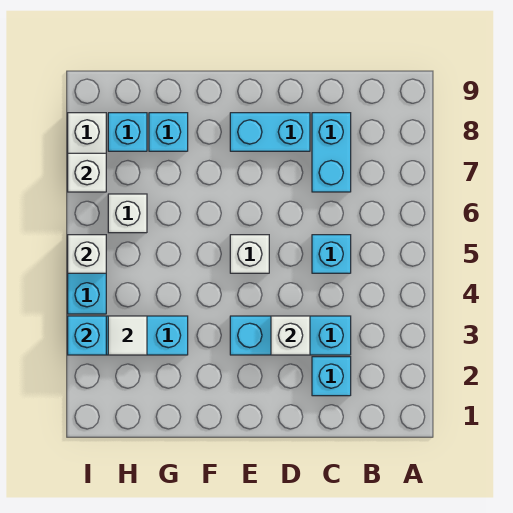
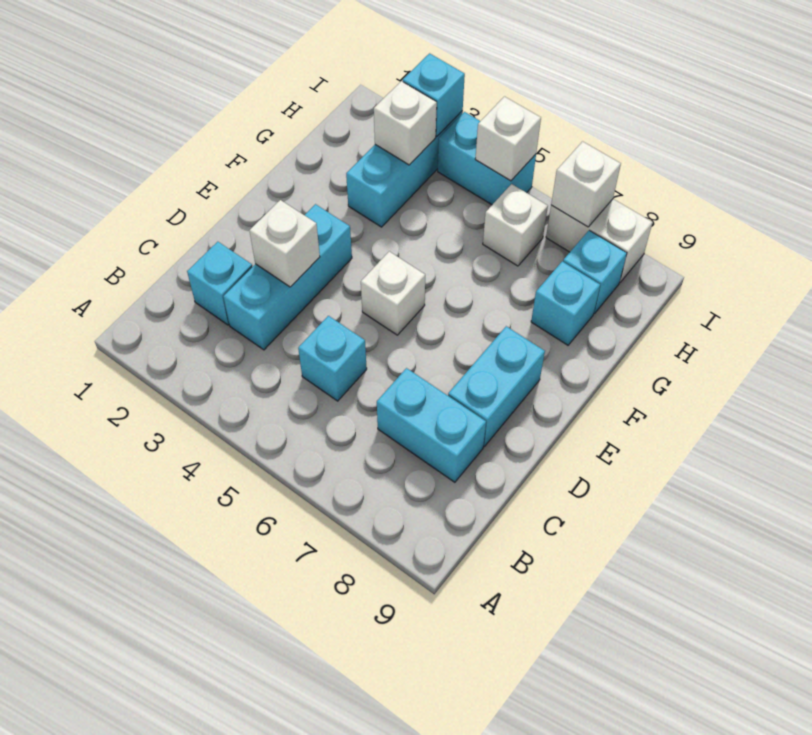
white tile H3 level 2 -> white brick H3 level 2

